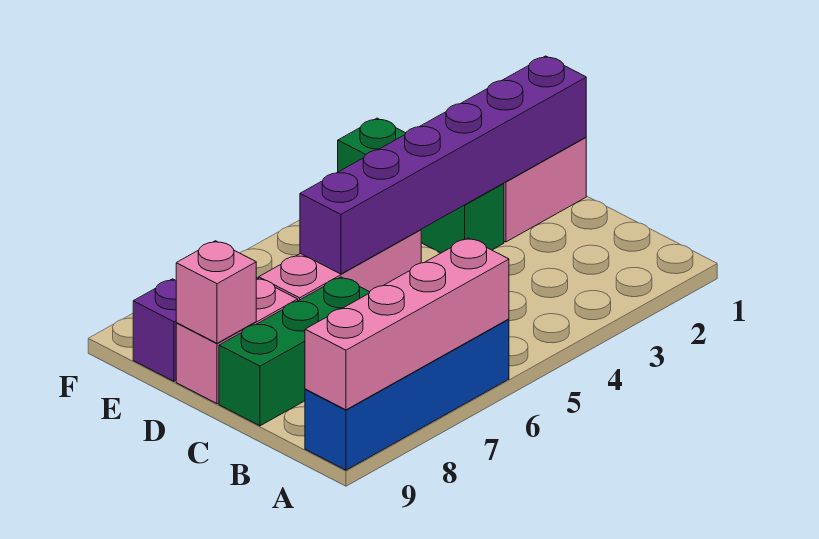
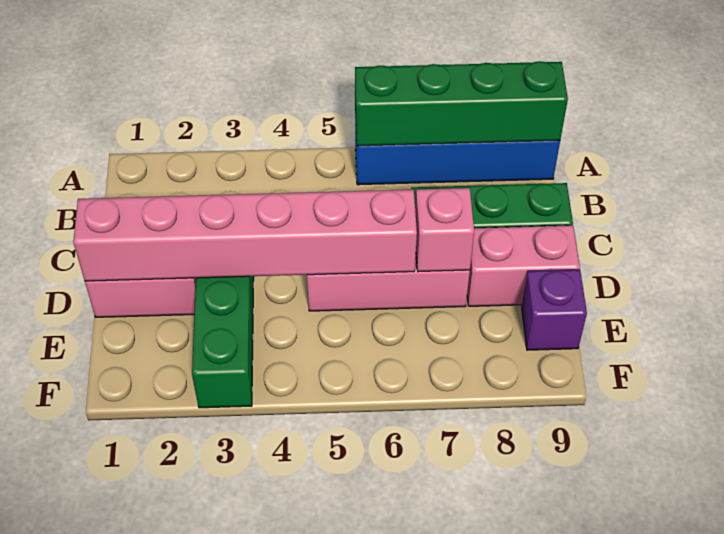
pink brick A6:A9 level 2 -> green brick A6:A9 level 2
purple brick D1:D6 level 2 -> pink brick D1:D6 level 2
pink brick D9 level 2 -> pink brick D7 level 2

